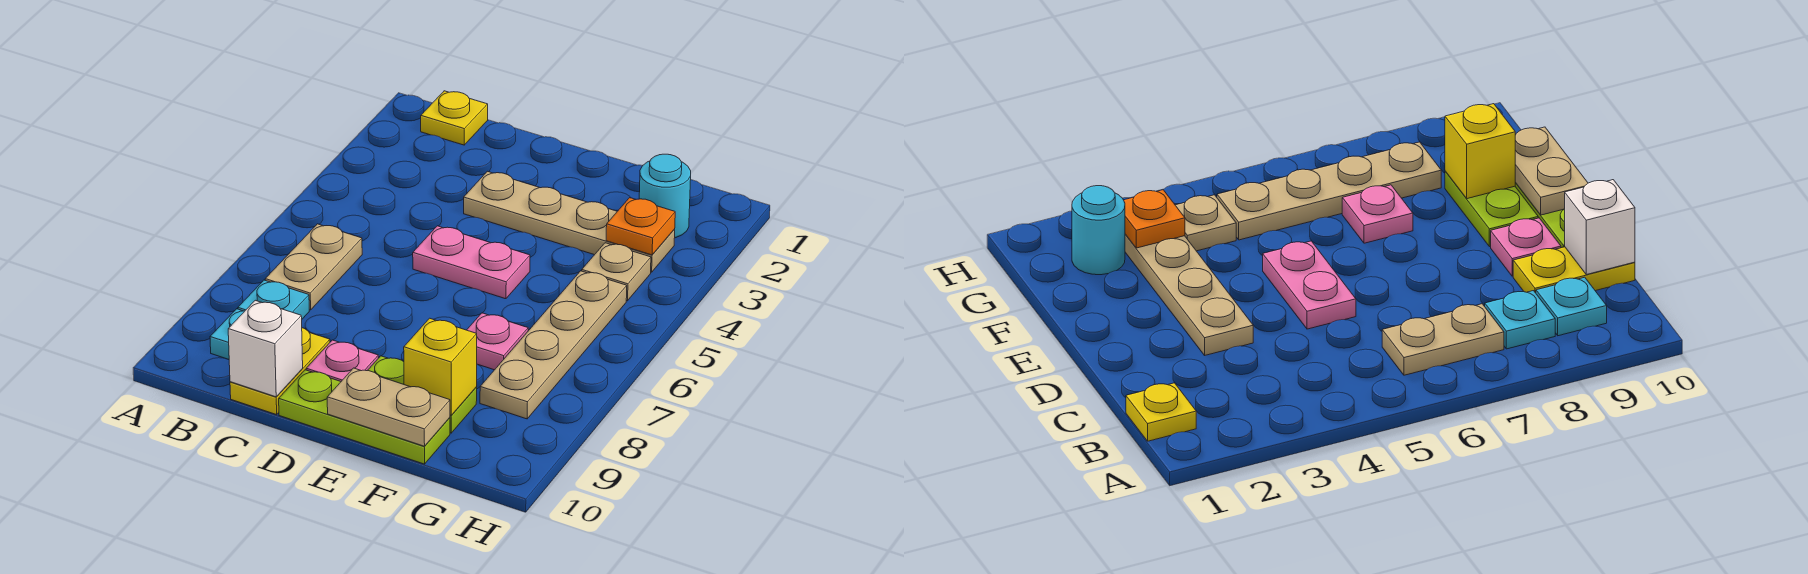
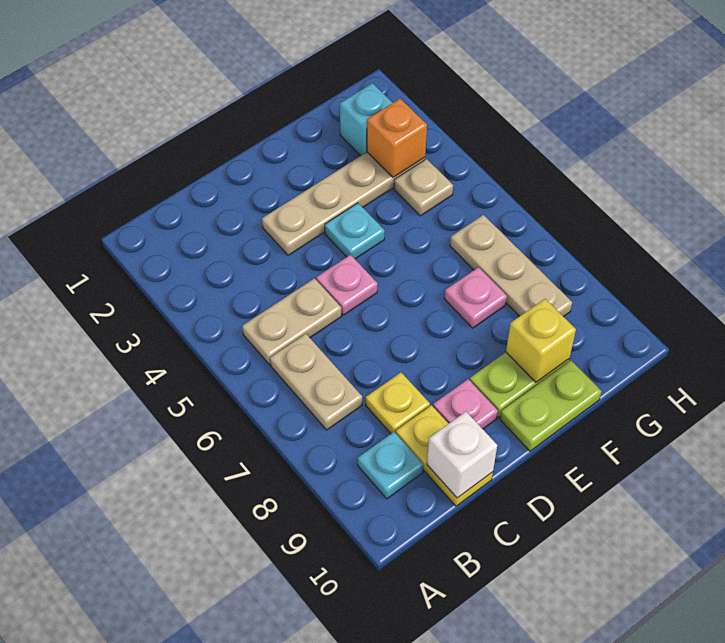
yellow plate B1 level 1 -> yellow plate C8 level 1
cyan plate B8 level 1 -> cyan plate E4 level 1
pink plate D5:E5 level 1 -> pink plate D5 level 1
lime plate D10:F10 level 1 -> lime plate E10:F10 level 1
tan plate E10:F10 level 2 -> tan plate B5:C5 level 1
cyan round brick G2 level 1 -> cyan brick G2 level 1
orange plate G3 level 2 -> orange brick G3 level 2
tan plate G5:G8 level 1 -> tan plate G6:G8 level 1

